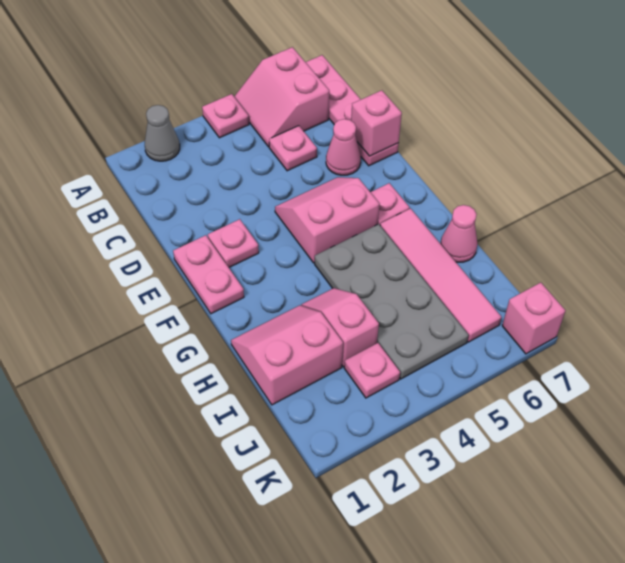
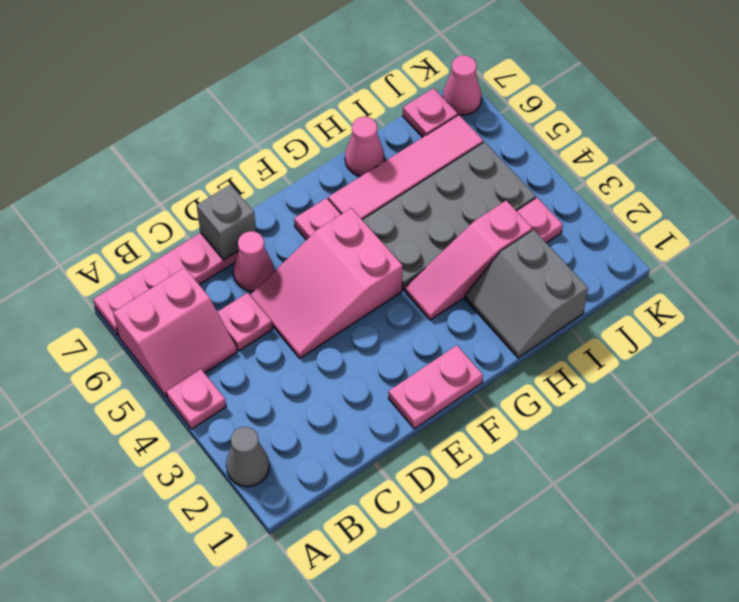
pink brick D7 level 2 -> grey brick D7 level 2
pink plate E2 level 1 -> pink plate J7 level 1
pink slope E4:F5 level 1 top F -> pink slope D4:F5 level 1 top F
pink slope H1:I2 level 1 top I -> grey slope H1:I2 level 1 top I
pink slope H3:I3 level 1 top I -> pink slope G3:I3 level 1 top I
pink brick K7 level 1 -> pink cone K7 level 1

